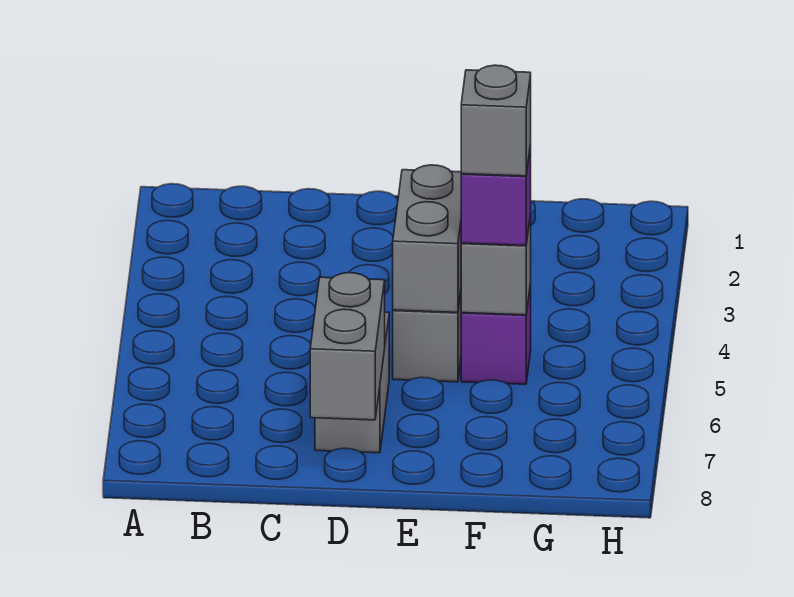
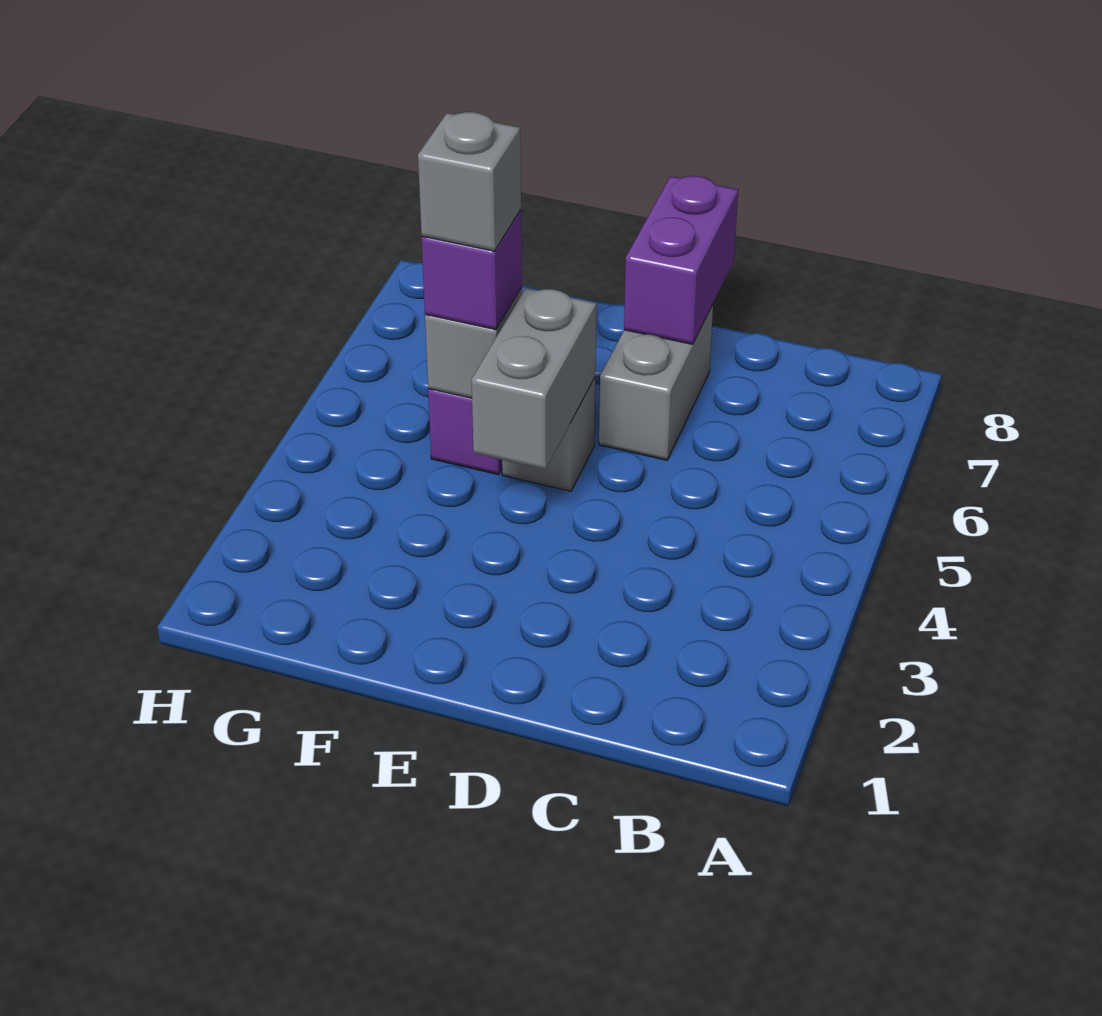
grey brick D7:D8 level 2 -> purple brick D7:D8 level 2

